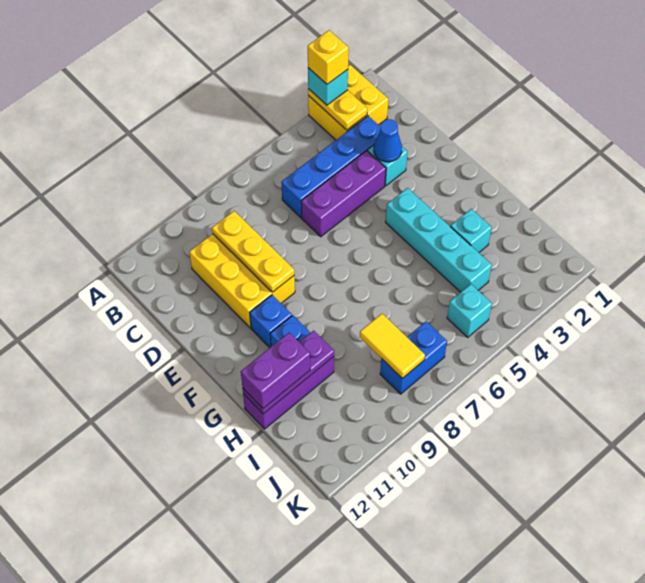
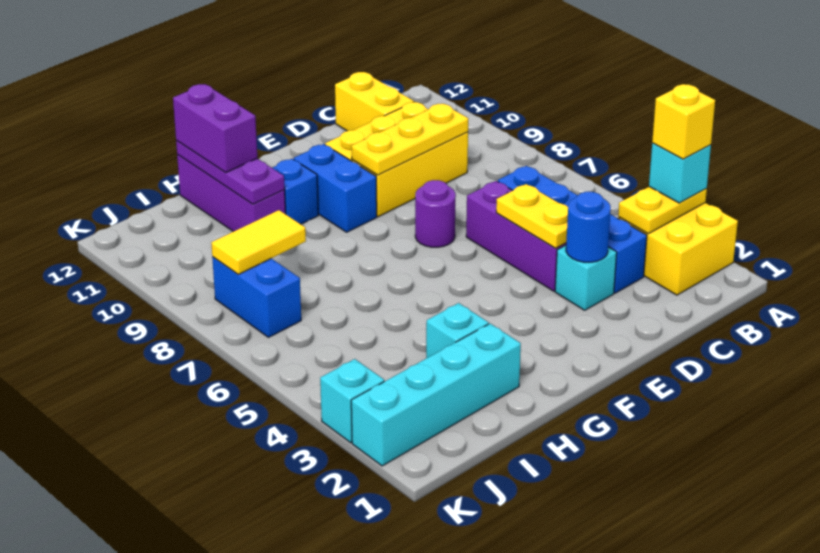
none -> yellow brick C11:C12 level 1
blue cone D3 level 2 -> blue round brick D3 level 2
none -> yellow plate D4:D5 level 2
none -> purple round brick E7 level 1
cyan brick F4:I4 level 1 -> cyan brick H2:K2 level 1
blue brick F10 level 1 -> blue brick F9:F10 level 1
cyan brick J5 level 1 -> cyan brick K3 level 1

